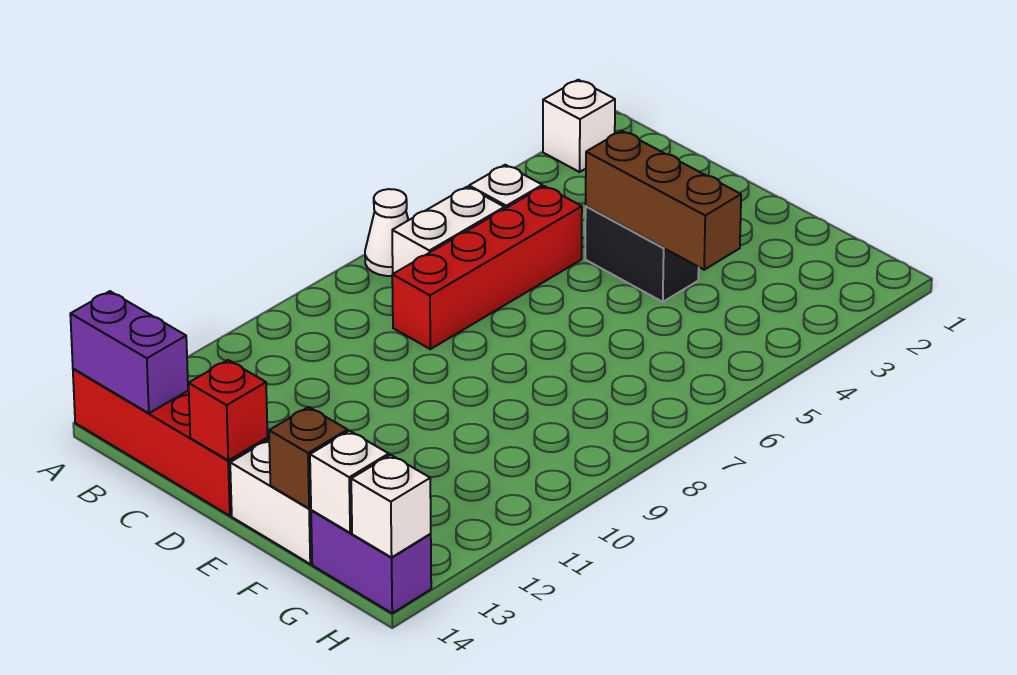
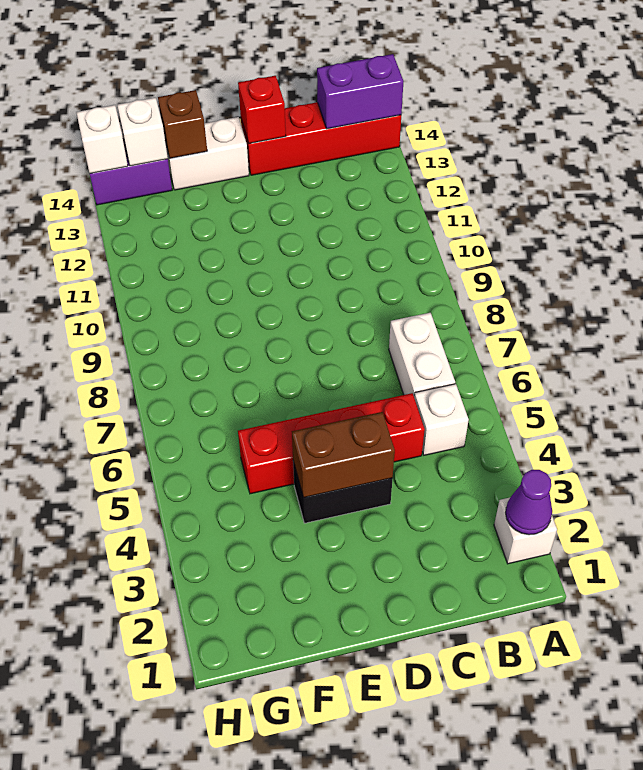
none -> purple cone A2 level 2
white cone A7 level 1 -> none
red brick C5:C8 level 1 -> red brick C5:F5 level 1
brown brick D4:F4 level 2 -> brown brick D4:E4 level 2

